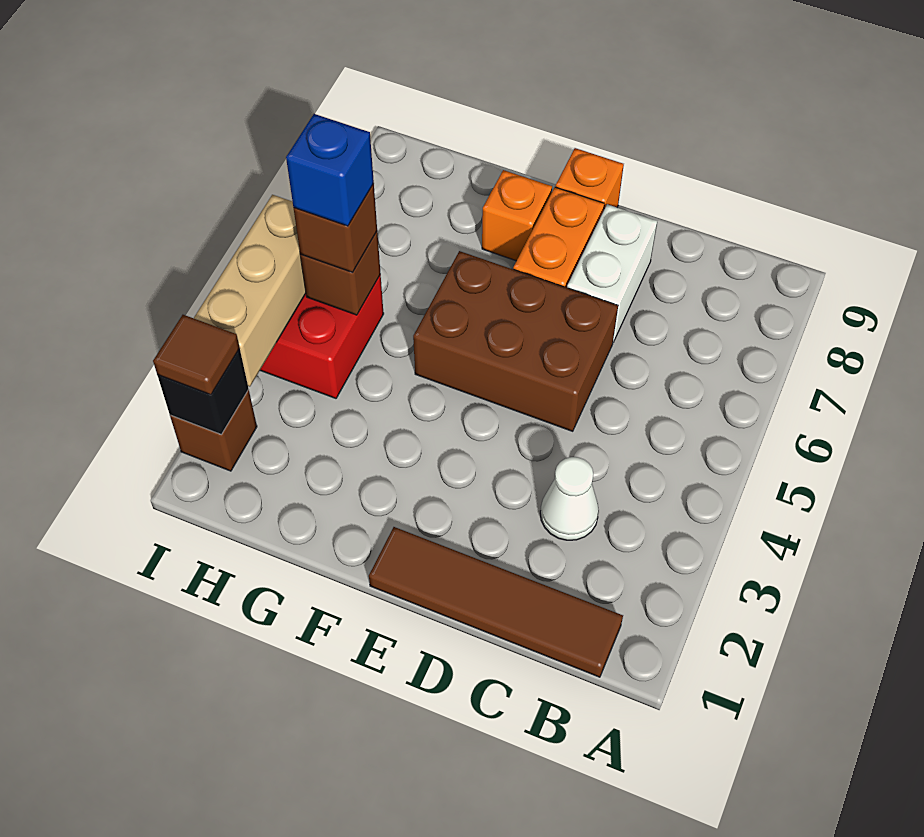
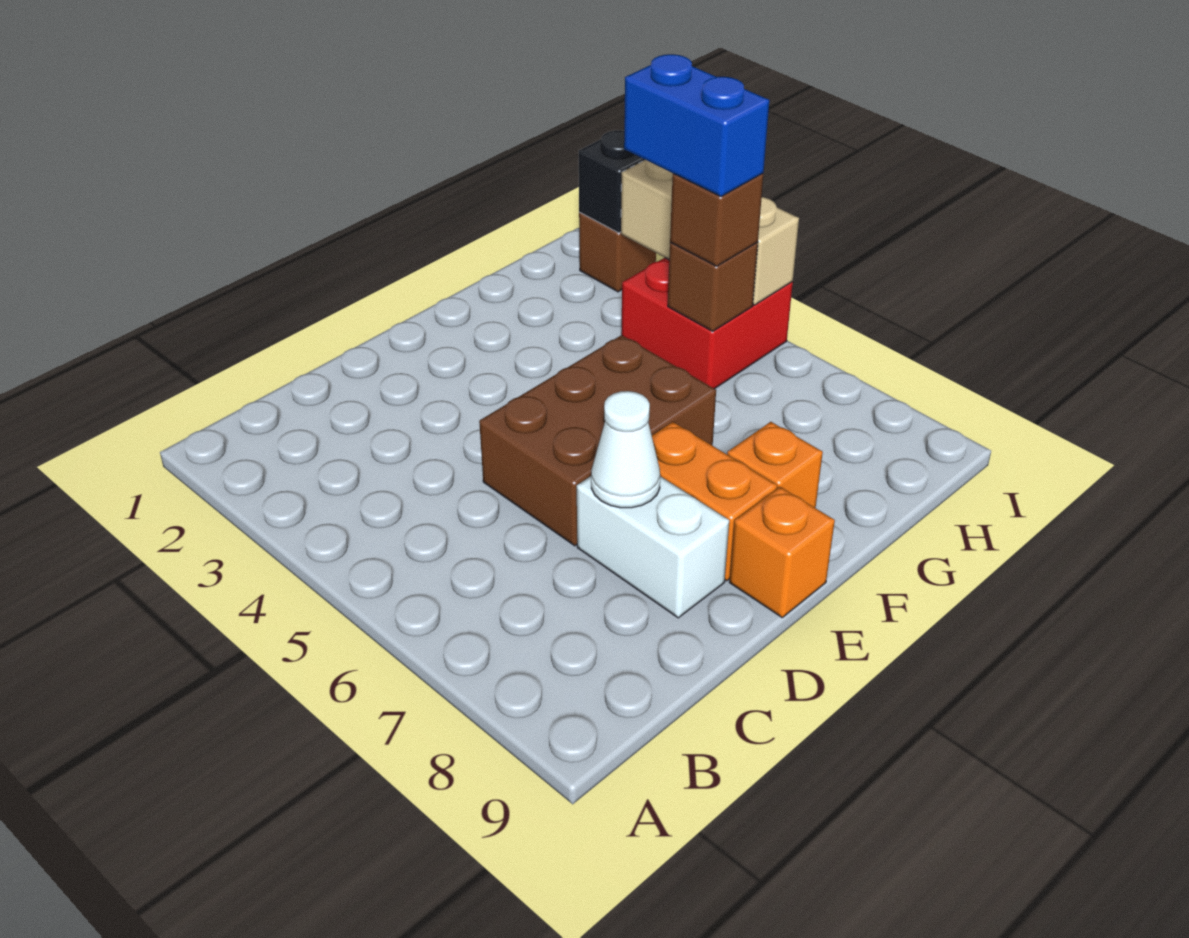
brown tile B1:E1 level 1 -> none
white cone C3 level 1 -> white cone D7 level 2
blue brick H5 level 4 -> blue brick H4:H5 level 4
brown tile I2 level 3 -> none

